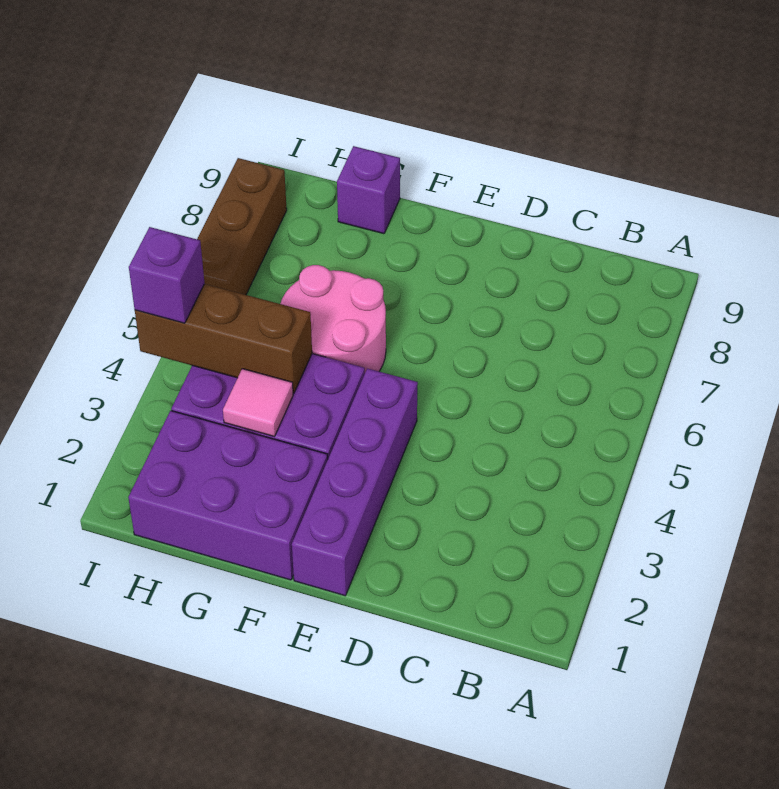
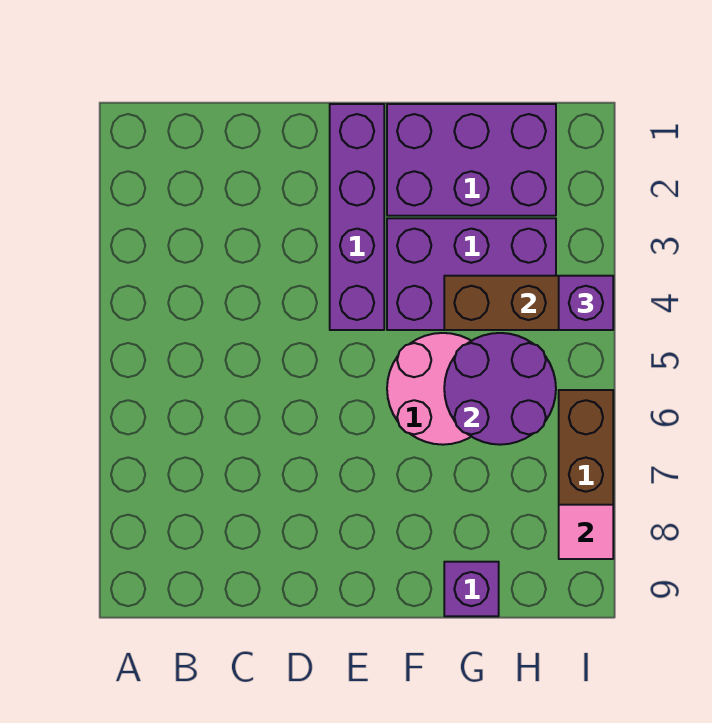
pink tile G3 level 2 -> pink tile I8 level 2
none -> purple round brick G5:H6 level 2

